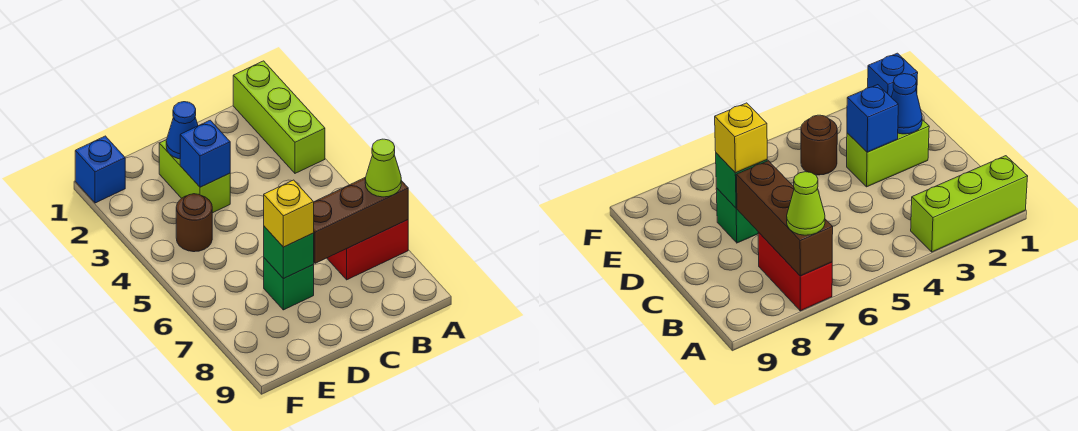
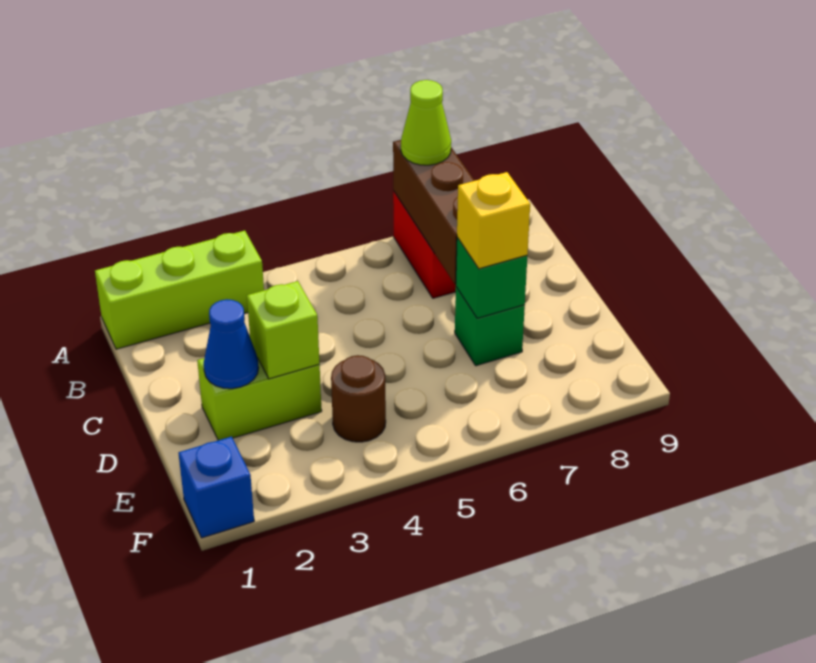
blue brick D3 level 2 -> lime brick D3 level 2

